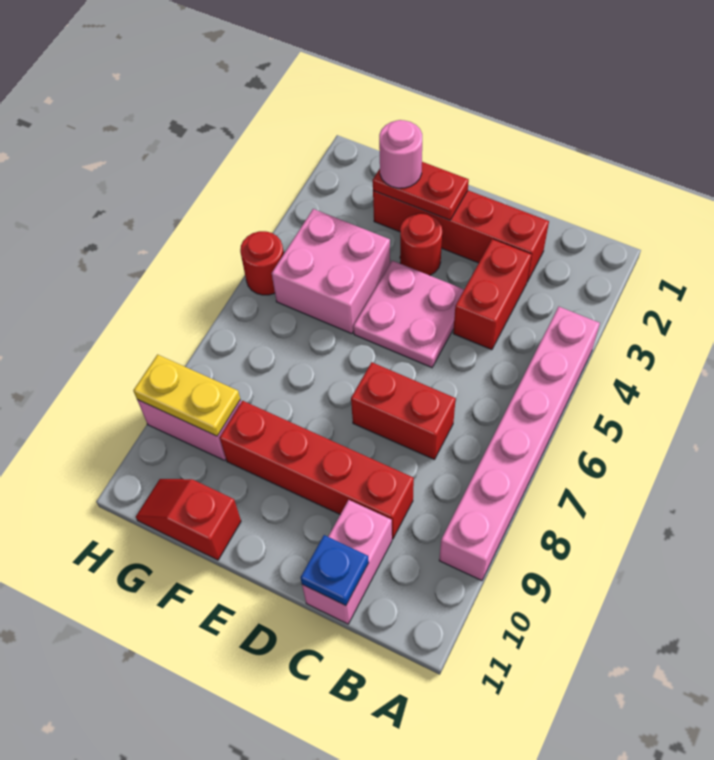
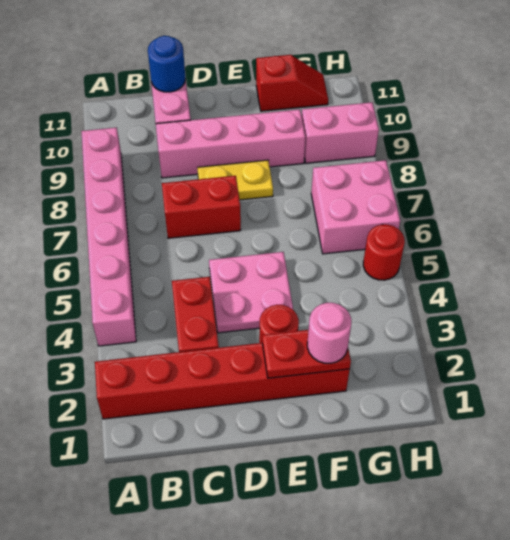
red brick C2:F2 level 1 -> red brick A2:F2 level 1
red brick C9:F9 level 1 -> pink brick C9:F9 level 1
blue plate C11 level 2 -> blue round brick C11 level 2
pink brick F4:G5 level 1 -> pink brick G6:H7 level 1
yellow plate G9:H9 level 2 -> yellow plate D8:E8 level 1

